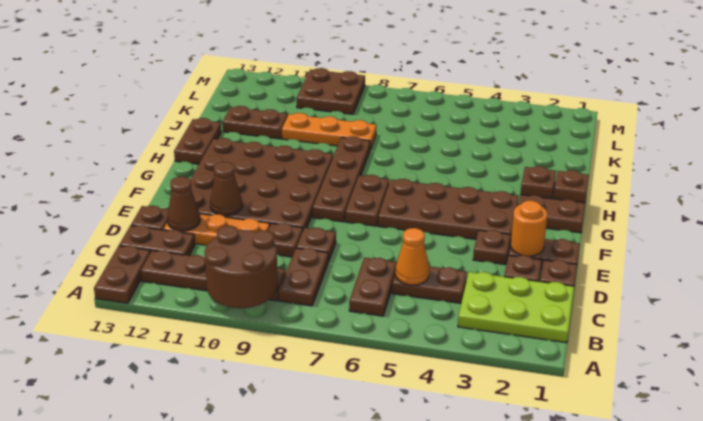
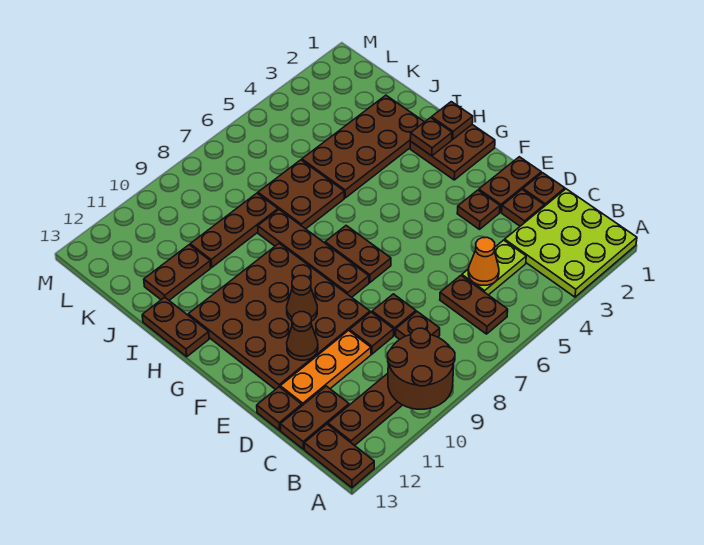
lime plate B1:C3 level 1 -> lime plate A1:C3 level 1
brown plate B8:C8 level 1 -> brown plate C8 level 1
brown plate C4:C5 level 1 -> lime plate C4:C5 level 1
brown cone D12 level 2 -> brown cone F10 level 2
orange round brick E2 level 2 -> none
brown plate F3:G6 level 1 -> brown plate I2:J5 level 1
orange plate J8:J10 level 1 -> brown plate J8:J10 level 1
brown plate L9:M10 level 1 -> brown plate I6:J7 level 1

